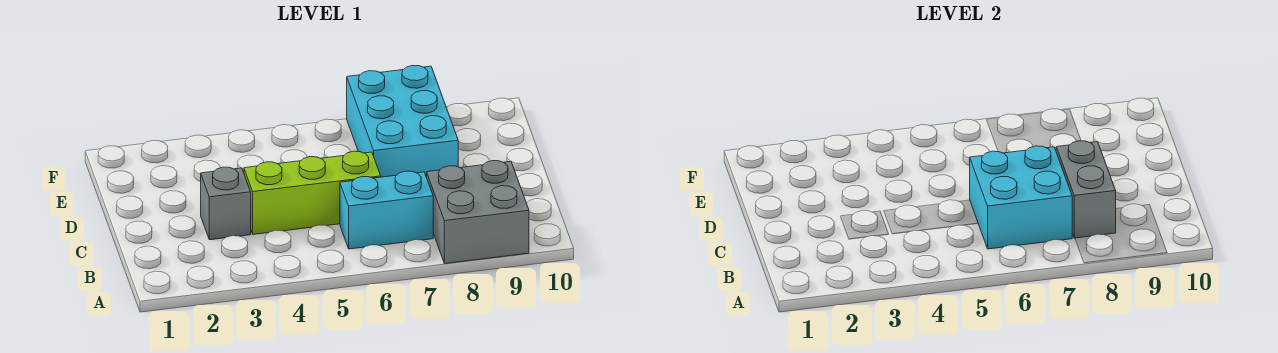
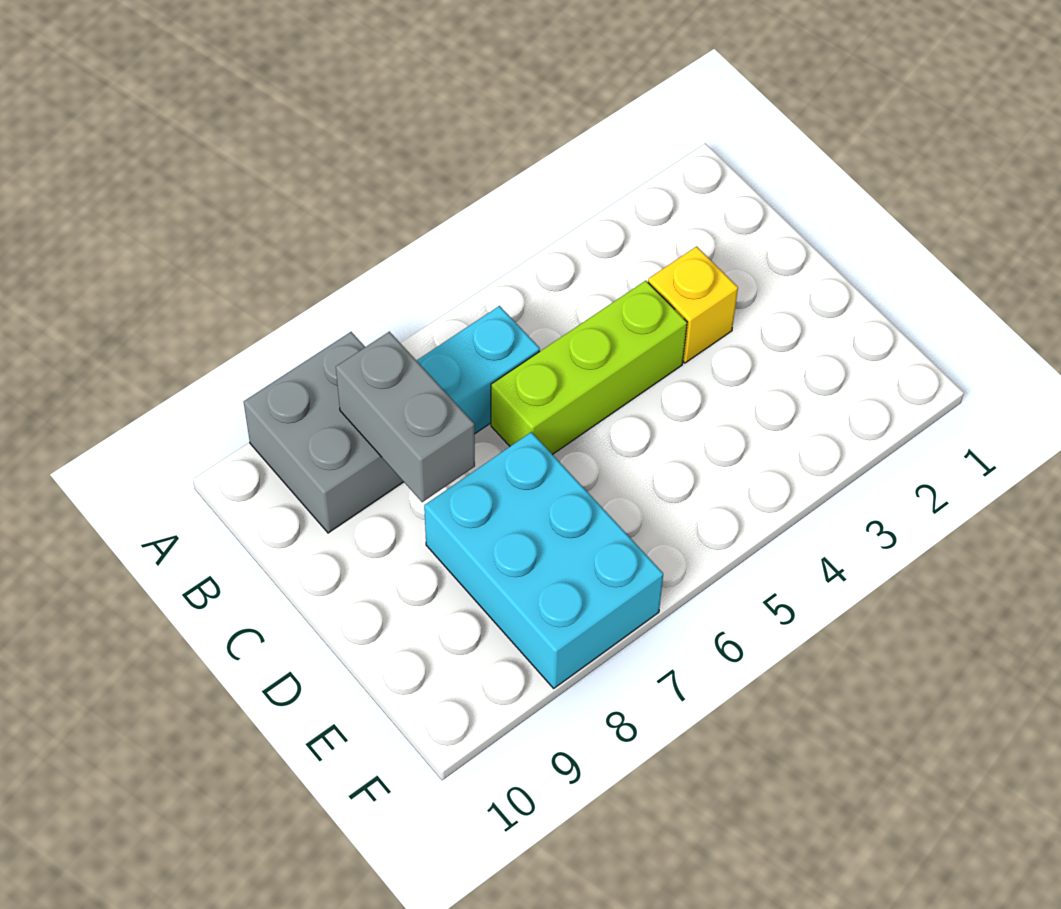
cyan brick B6:C7 level 2 -> none
grey brick C3 level 1 -> yellow brick C3 level 1

